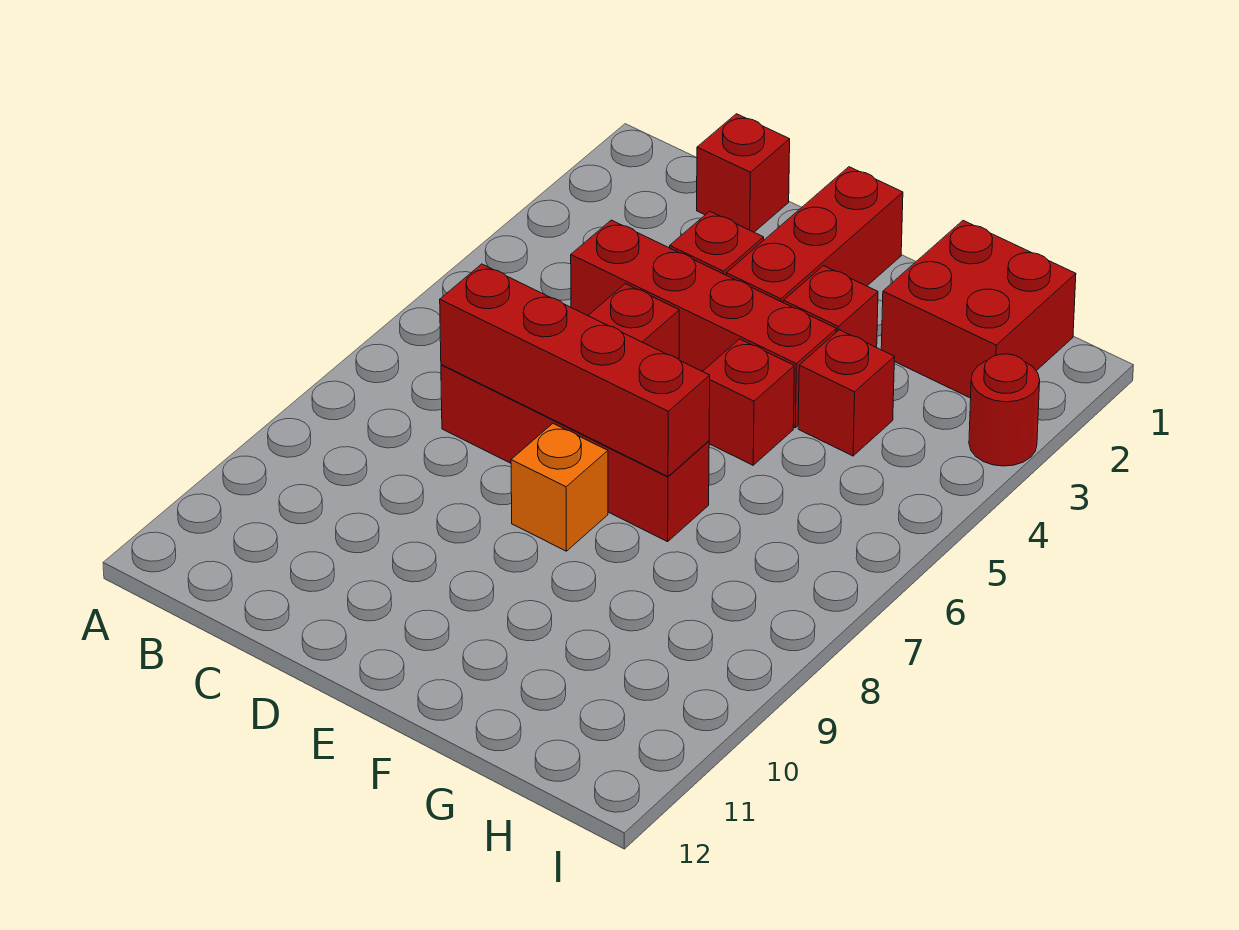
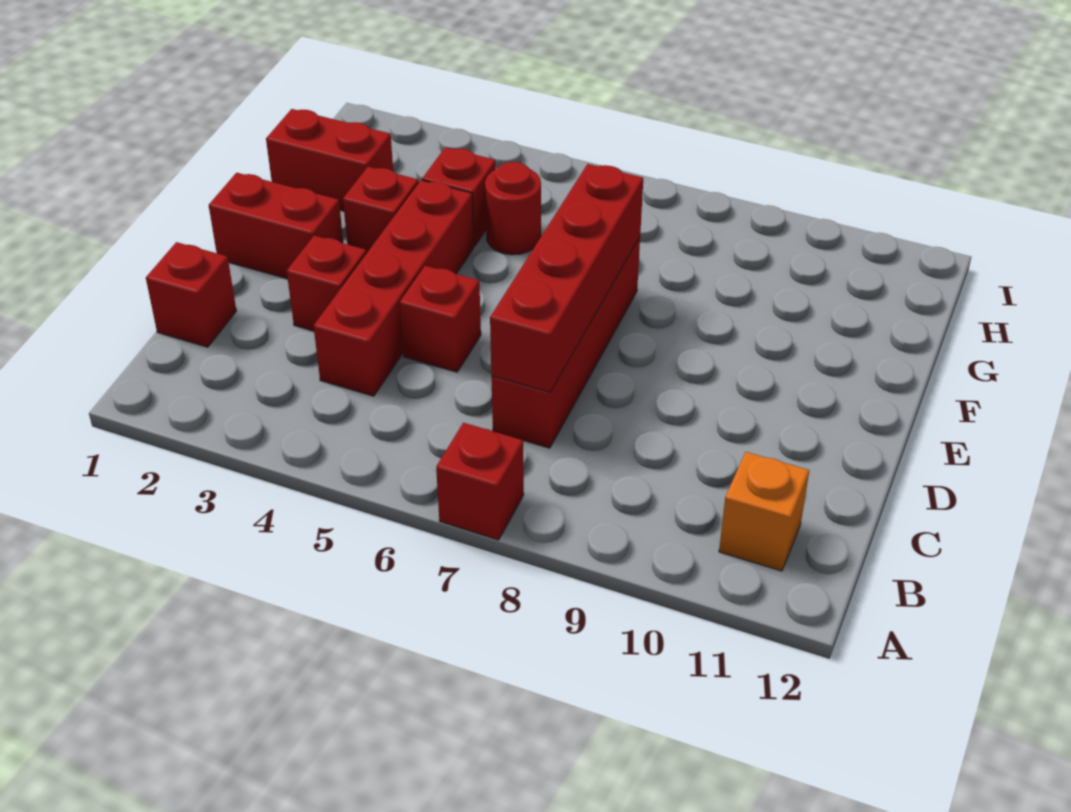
red brick E1:E3 level 1 -> red brick E1:E2 level 1
orange brick E8 level 1 -> orange brick B11 level 1
red brick F5 level 1 -> red brick A7 level 1
red brick G1:H2 level 1 -> red brick G1:G2 level 1
red round brick I3 level 1 -> red round brick G5 level 1

